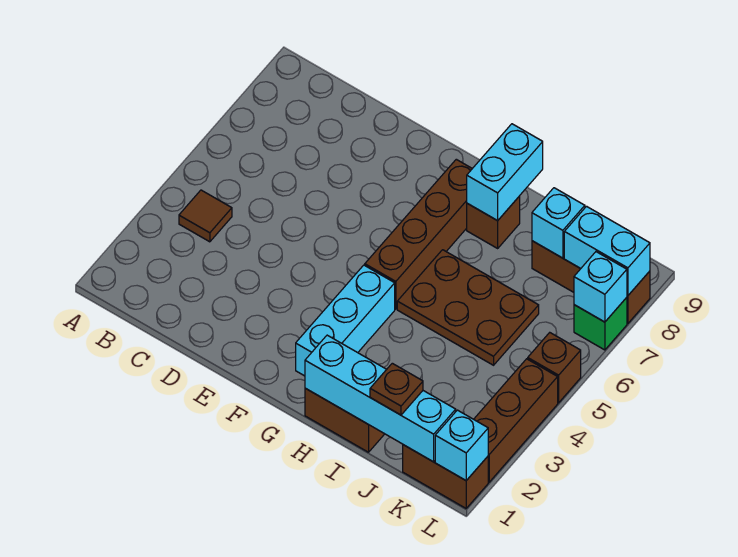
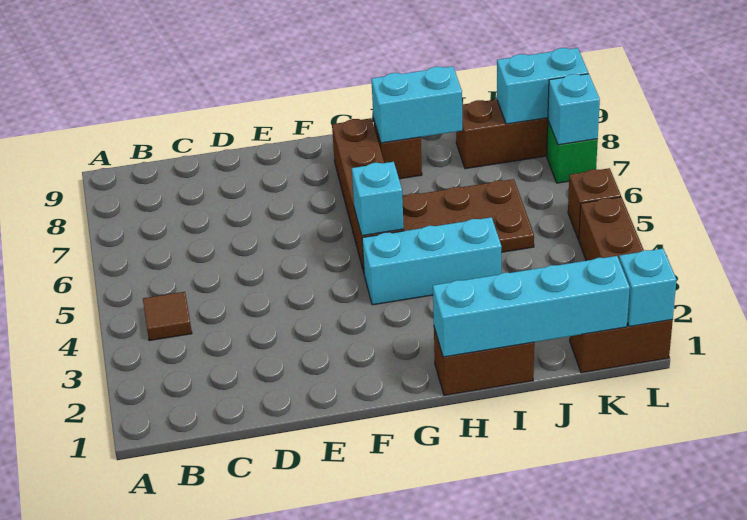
cyan brick G2:G4 level 1 -> cyan brick G4:I4 level 1
cyan brick H8:H9 level 2 -> cyan brick H8:I8 level 2
brown plate J1 level 3 -> none
cyan brick J8 level 2 -> cyan brick G5 level 2

